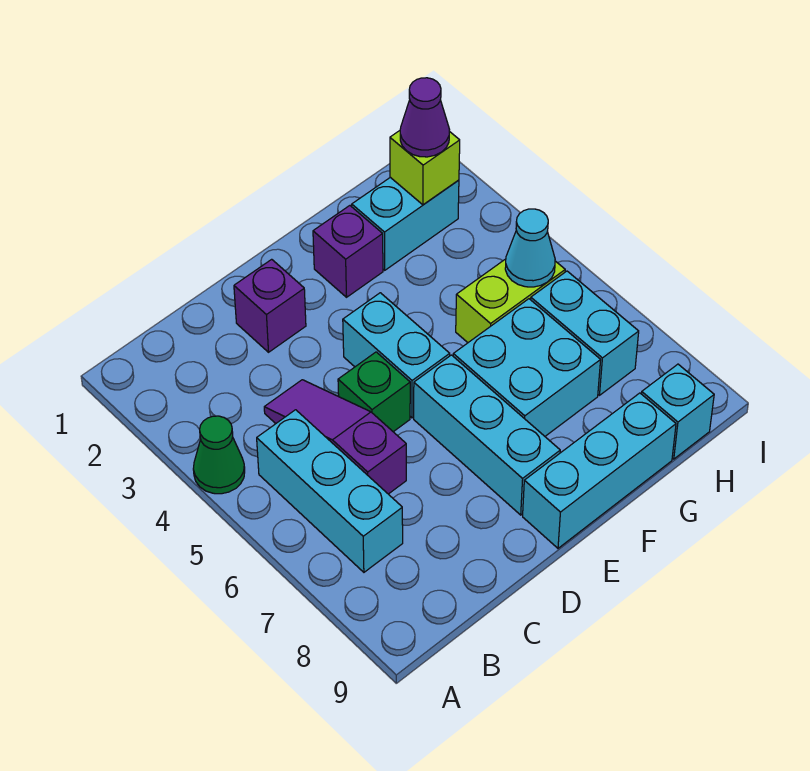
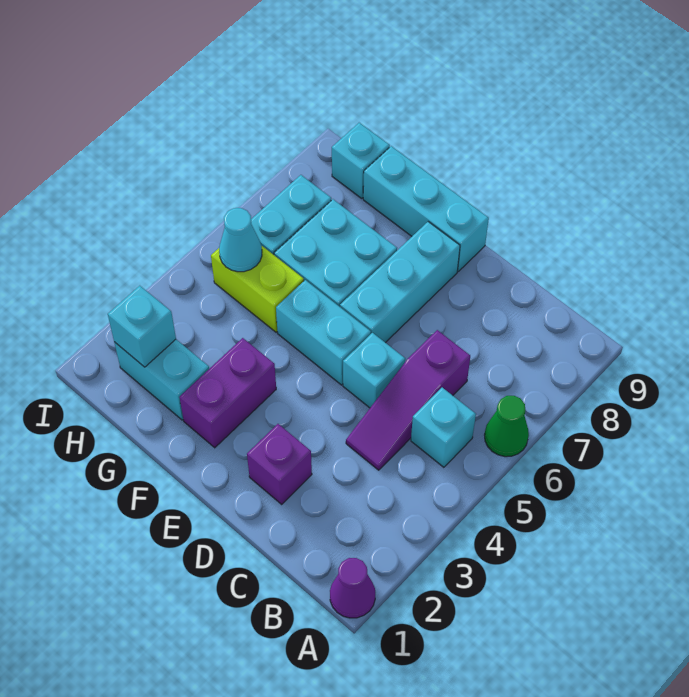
green cone A4 level 1 -> green cone A6 level 1
cyan brick B5:B7 level 1 -> cyan brick B5 level 1
green brick D5 level 1 -> cyan brick D5 level 1
cyan brick E4:E5 level 1 -> cyan brick E5:F5 level 1
purple brick F2 level 1 -> purple brick F2:F3 level 1
lime brick H2 level 2 -> cyan brick H2 level 2
purple cone H2 level 3 -> purple cone A1 level 1

